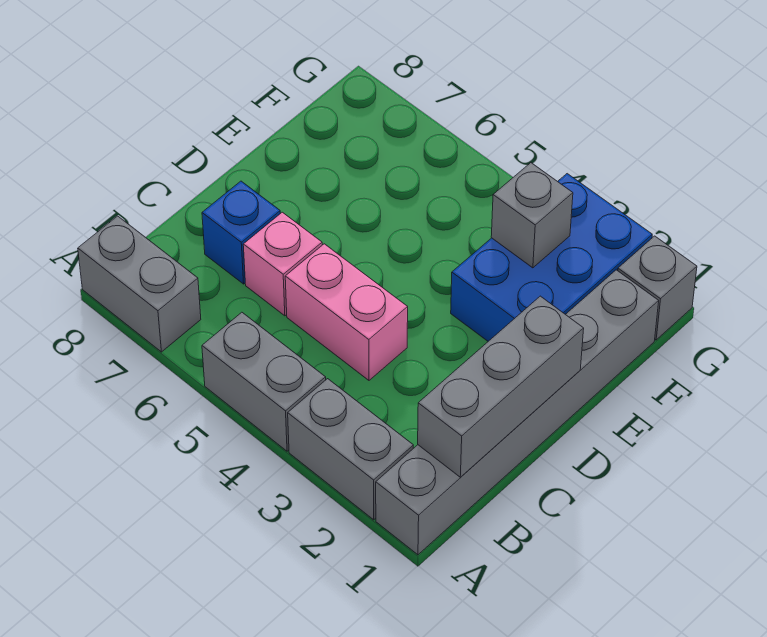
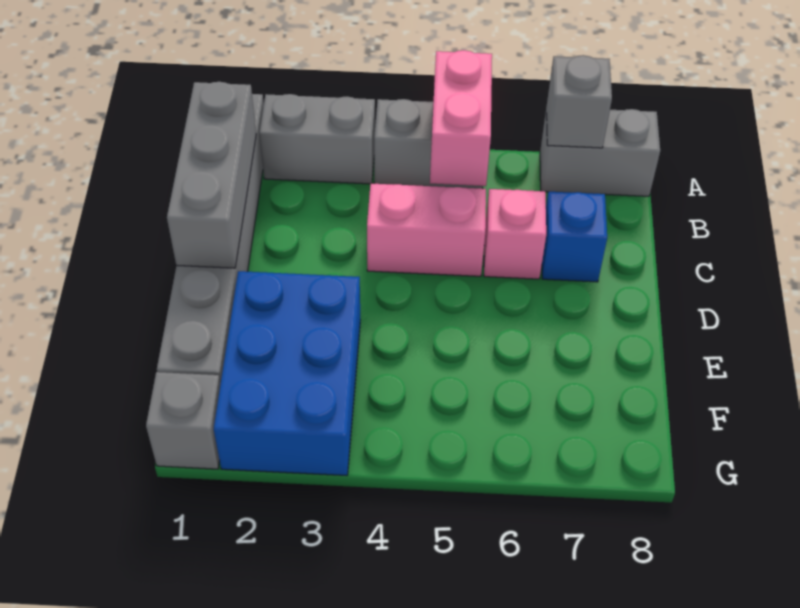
none -> pink brick A5:B5 level 2
grey brick F3 level 2 -> grey brick A7 level 2

